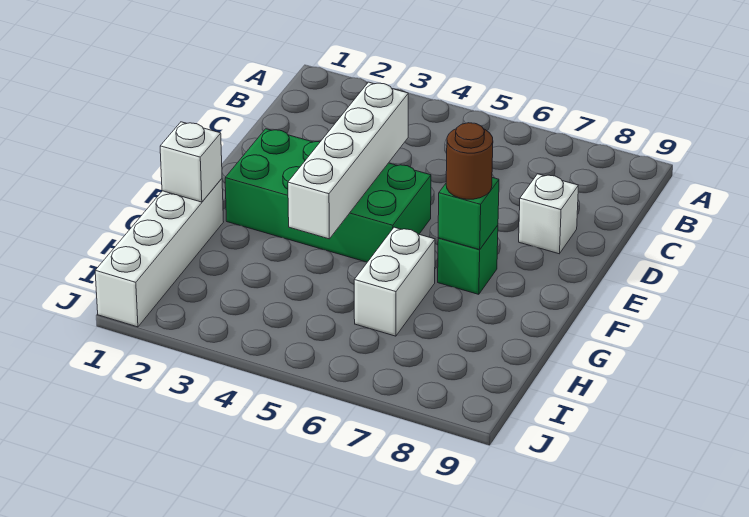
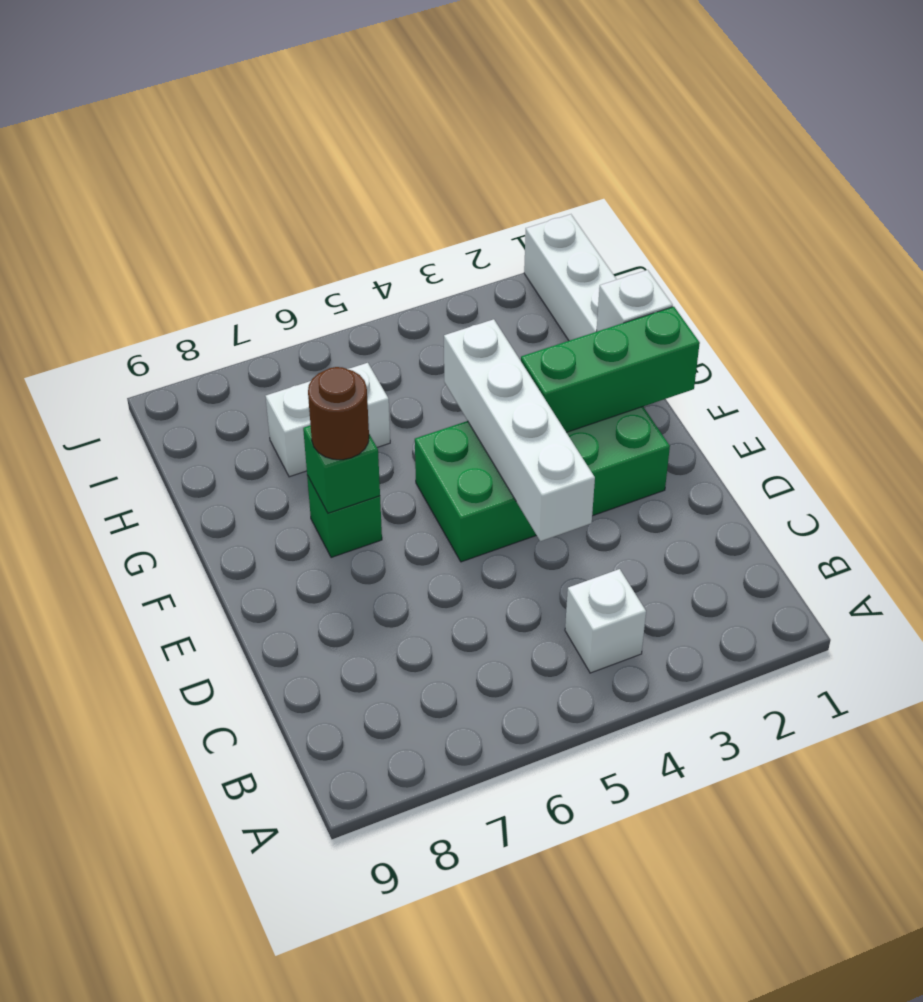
white brick D8 level 1 -> white brick B4 level 1
none -> green brick F1:F3 level 2
white brick G6:H6 level 1 -> white brick H6:H7 level 1

